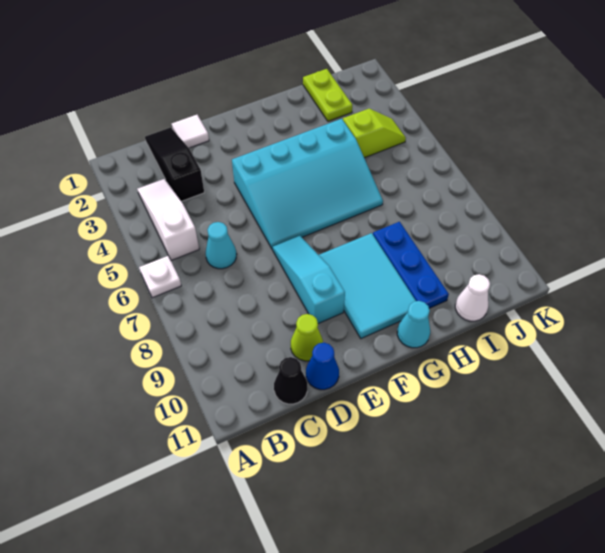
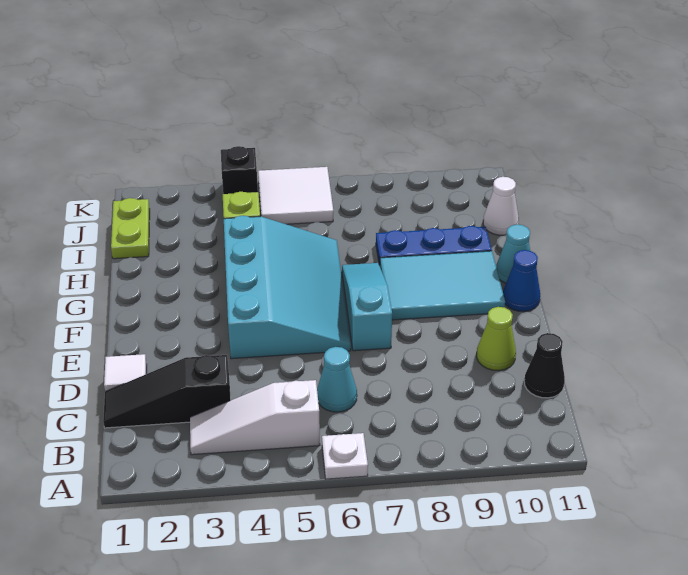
blue cone D11 level 1 -> blue cone F11 level 1
cyan slope E7:E9 level 1 top 9 -> cyan slope E7:G7 level 1 top E
lime plate I1:I2 level 1 -> lime plate I1:J1 level 1
none -> white tile J5:K6 level 1
none -> black brick K4 level 1

